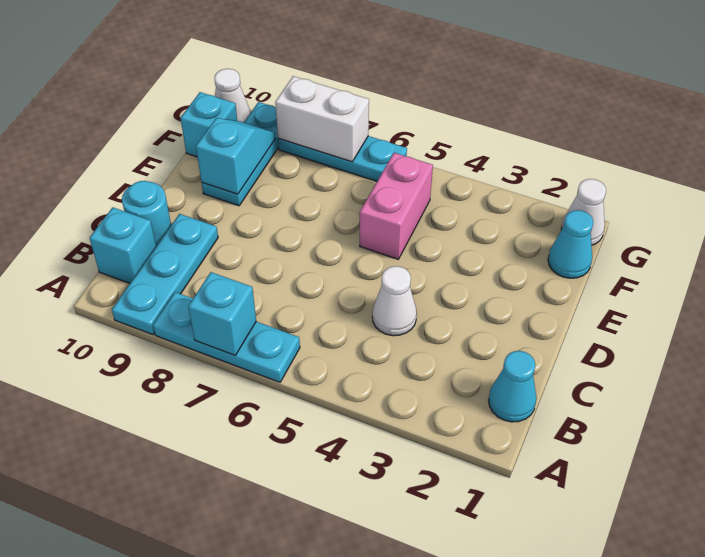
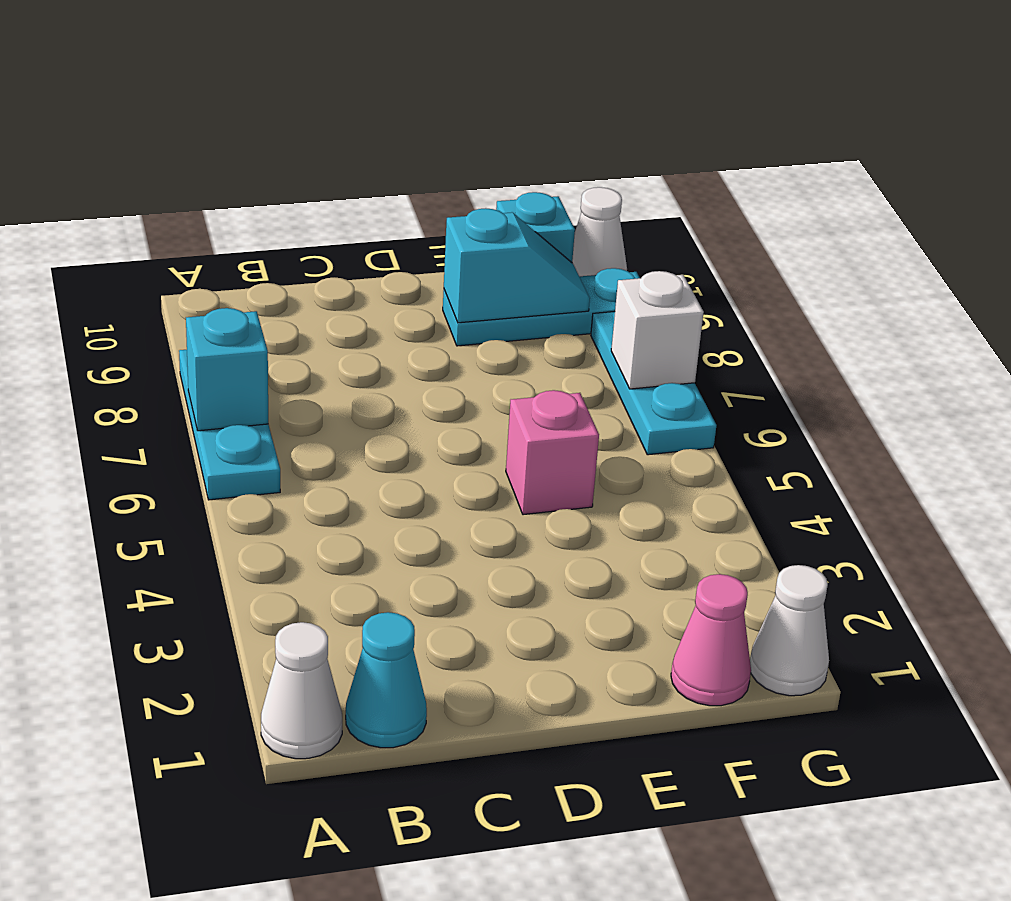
cyan plate A9:C9 level 1 -> none
cyan brick B10 level 1 -> none
white cone C4 level 1 -> white cone A1 level 1
cyan round brick C10 level 1 -> none
pink brick E5:F5 level 1 -> pink brick E5 level 1
cyan cone F1 level 1 -> pink cone F1 level 1
white brick G7:G8 level 2 -> white brick G7 level 2

